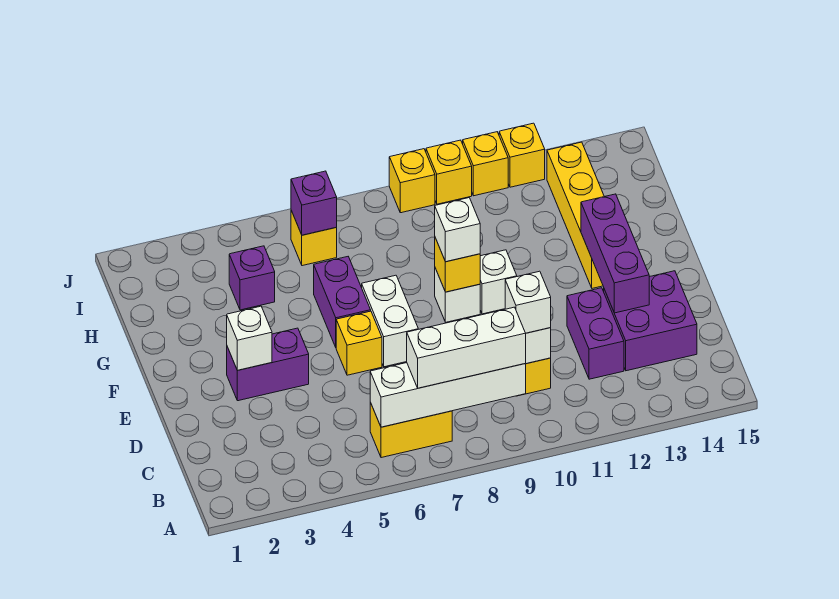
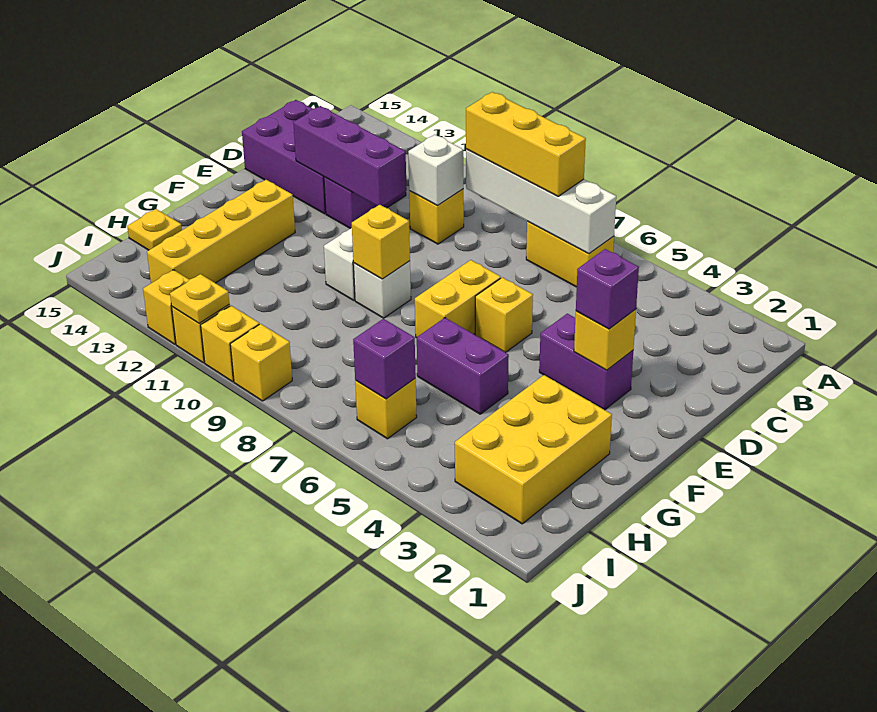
white brick B7:B9 level 3 -> yellow brick B7:B9 level 3
white brick C10 level 3 -> none
purple brick C13:D14 level 1 -> purple brick C13:D15 level 1
purple brick D13:F13 level 2 -> purple brick D11:D13 level 2
white brick E3 level 2 -> yellow brick E3 level 2
white brick E7:F7 level 1 -> yellow brick E7:F7 level 1
purple brick F6:G6 level 1 -> purple brick G5:G6 level 1
white brick F9 level 3 -> none
none -> yellow brick G2:I3 level 1
purple brick H4 level 1 -> purple brick E3 level 3
none -> yellow plate H15 level 1
none -> yellow plate J11 level 2

